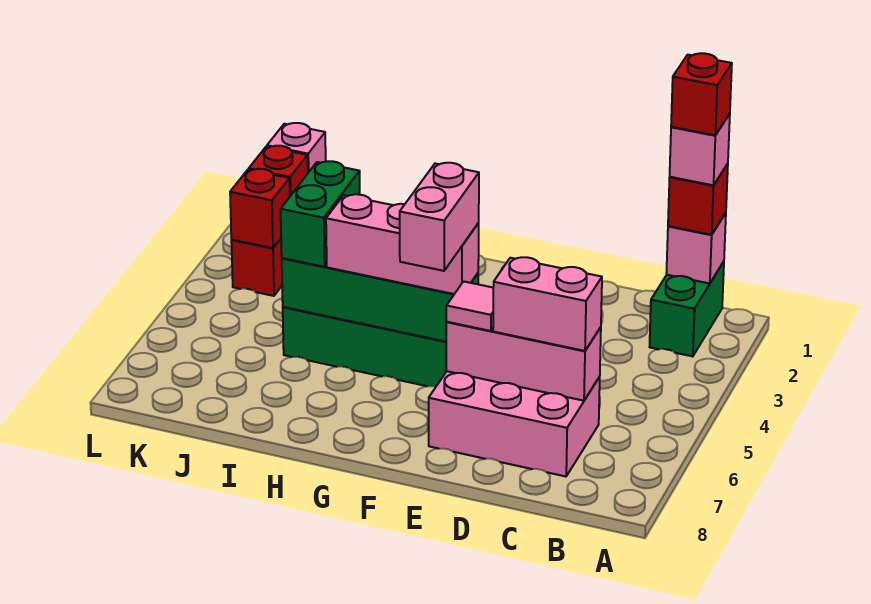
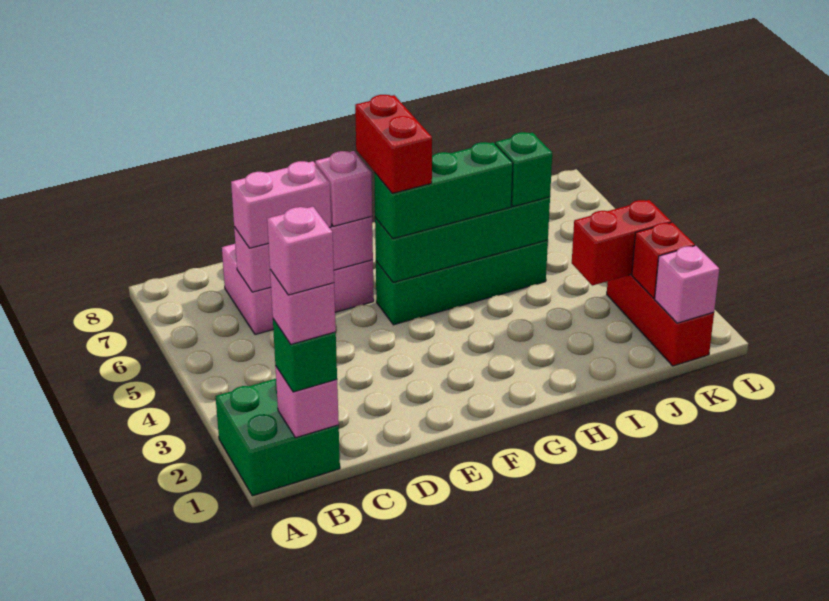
green brick B1:B2 level 1 -> green brick A1:B2 level 1
red brick B1 level 3 -> green brick B1 level 3
red brick B1 level 5 -> pink brick B1 level 5
pink tile E6 level 3 -> pink brick E6 level 3
pink brick F5:H5 level 3 -> green brick F5:H5 level 3
pink brick F5:F6 level 4 -> red brick F5:F6 level 4
green brick I4:I5 level 3 -> green brick I5 level 3
red brick K3 level 2 -> red brick J3:K3 level 2

